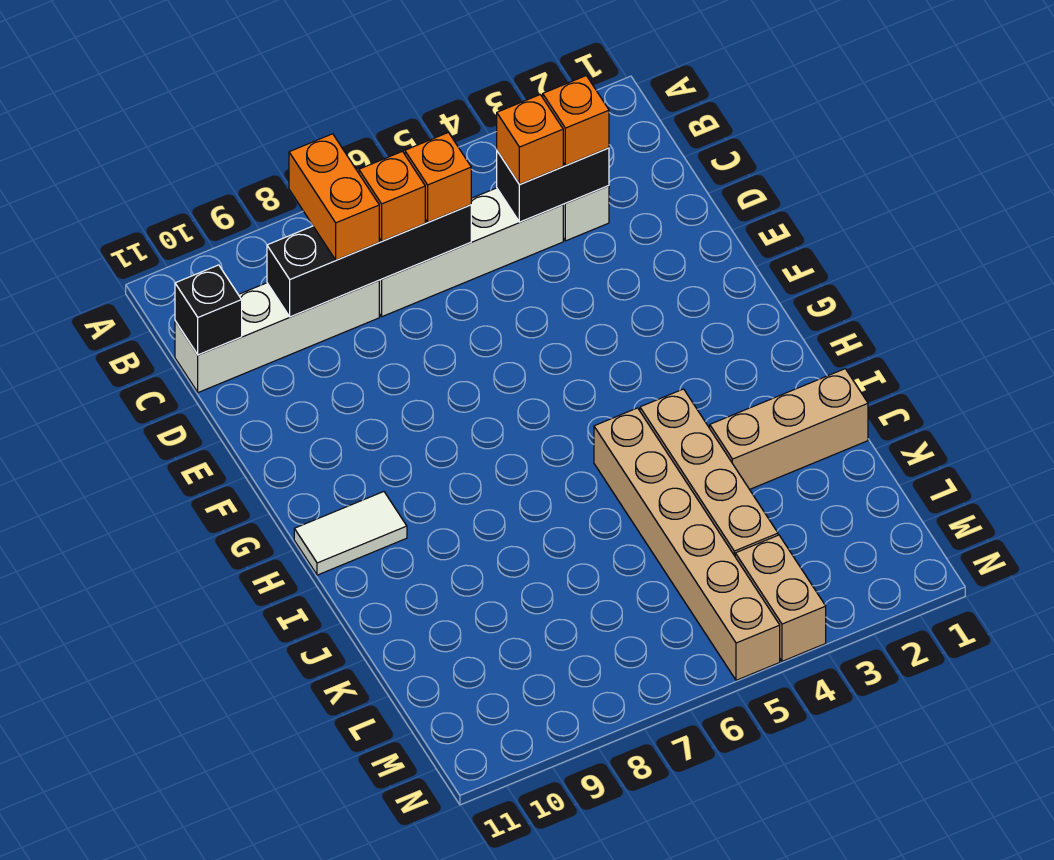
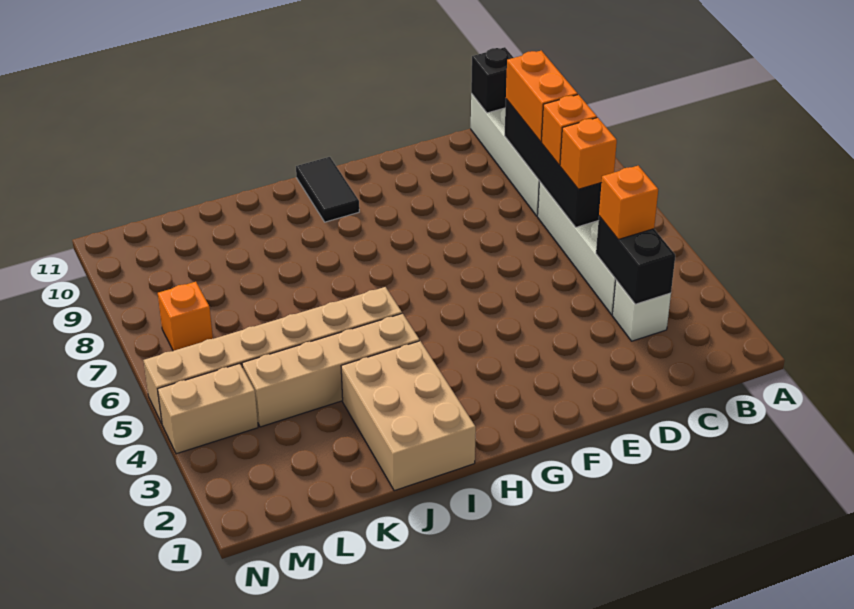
orange brick B8:C8 level 3 -> orange brick C8:C9 level 3
orange brick C3 level 3 -> orange brick M7 level 1
white tile H10:H11 level 1 -> black tile H10:H11 level 1
tan brick J1:J3 level 1 -> tan brick I1:J3 level 1

